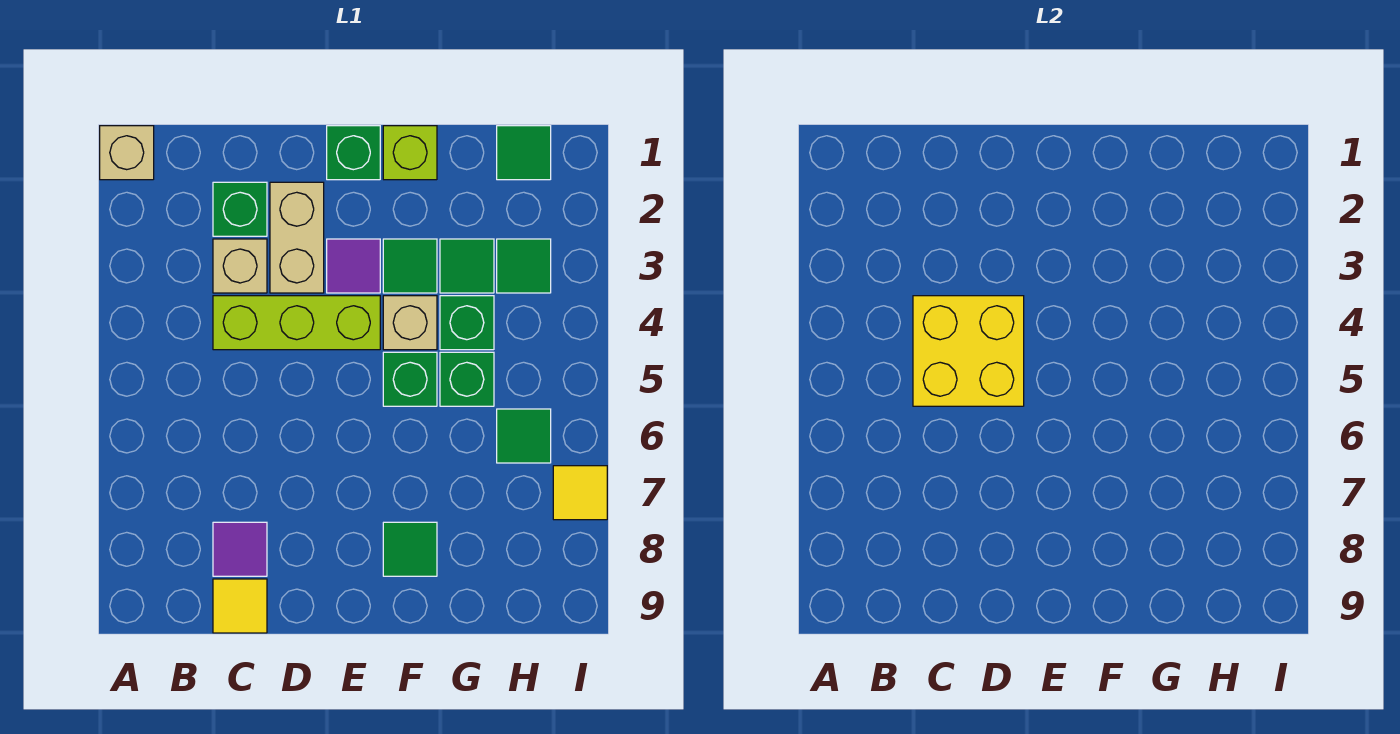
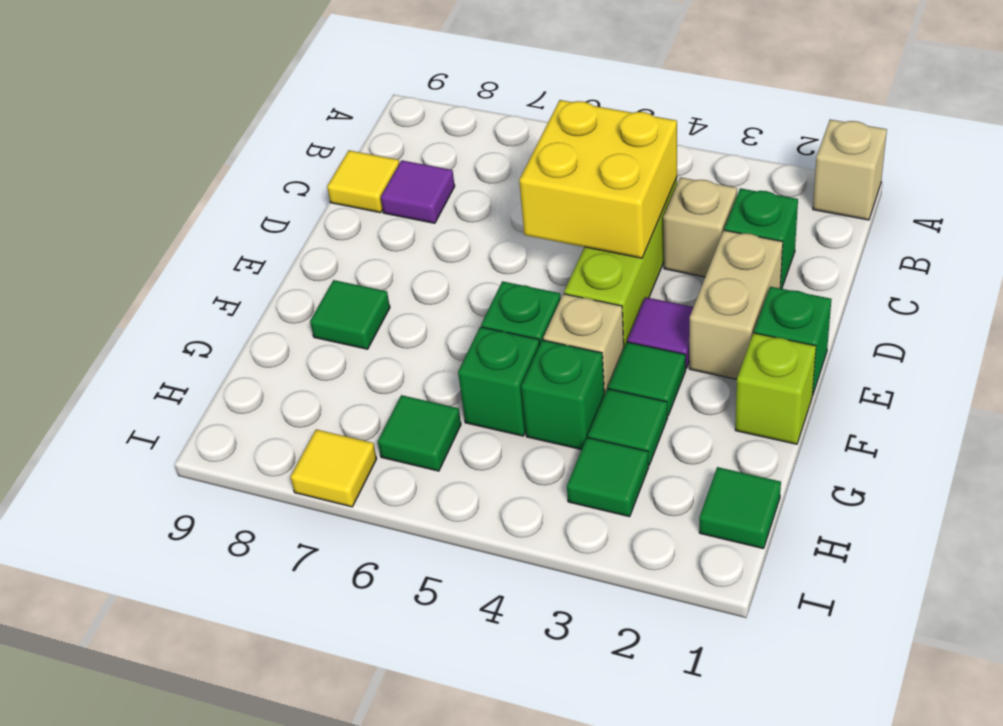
tan brick D2:D3 level 1 -> tan brick D2:E2 level 1

